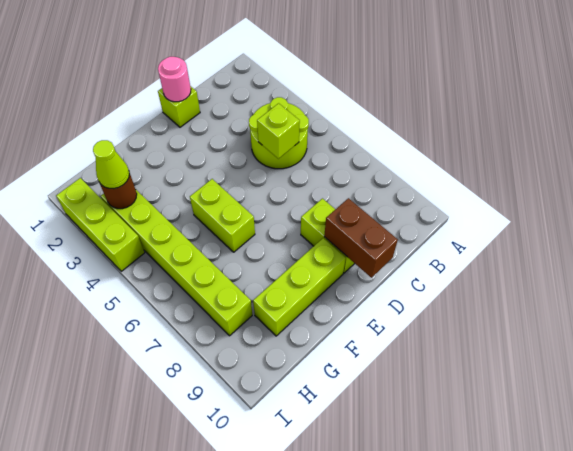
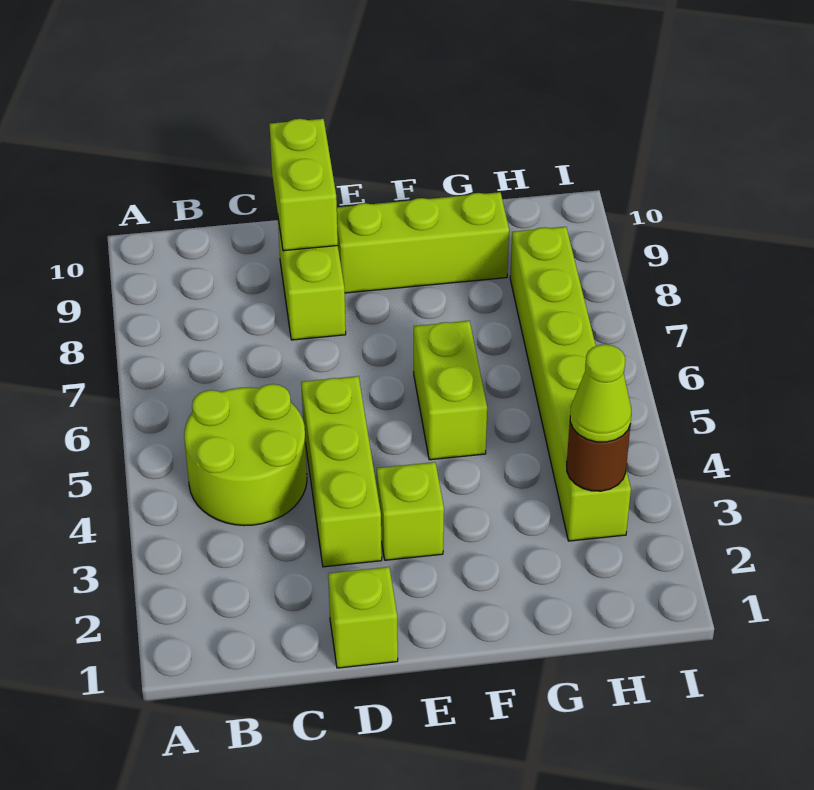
lime brick C5 level 2 -> lime brick E3 level 1
pink round brick D1 level 2 -> none
brown brick D9:D10 level 2 -> lime brick D9:D10 level 2
lime brick I2:I4 level 1 -> lime brick D3:D5 level 1

